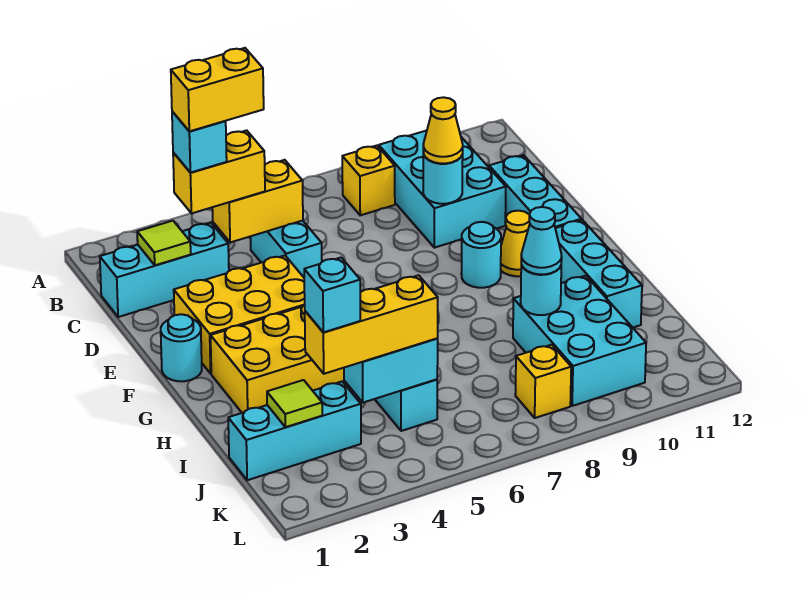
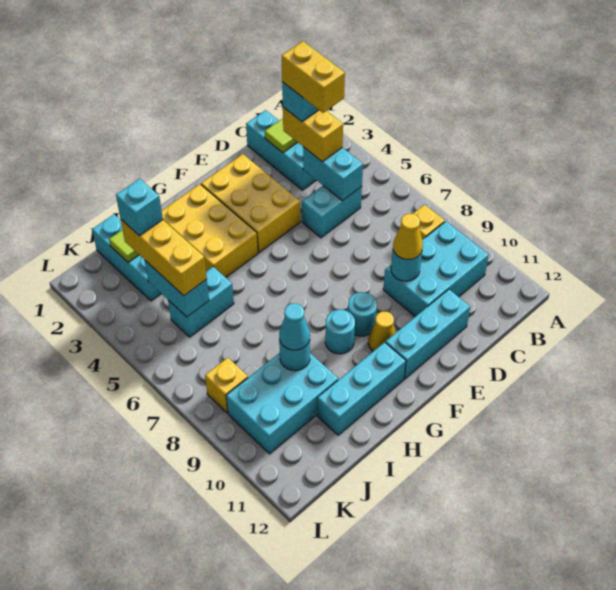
yellow brick C4:C5 level 2 -> cyan brick C4:C5 level 2
cyan round brick F1 level 1 -> cyan round brick G9 level 1

